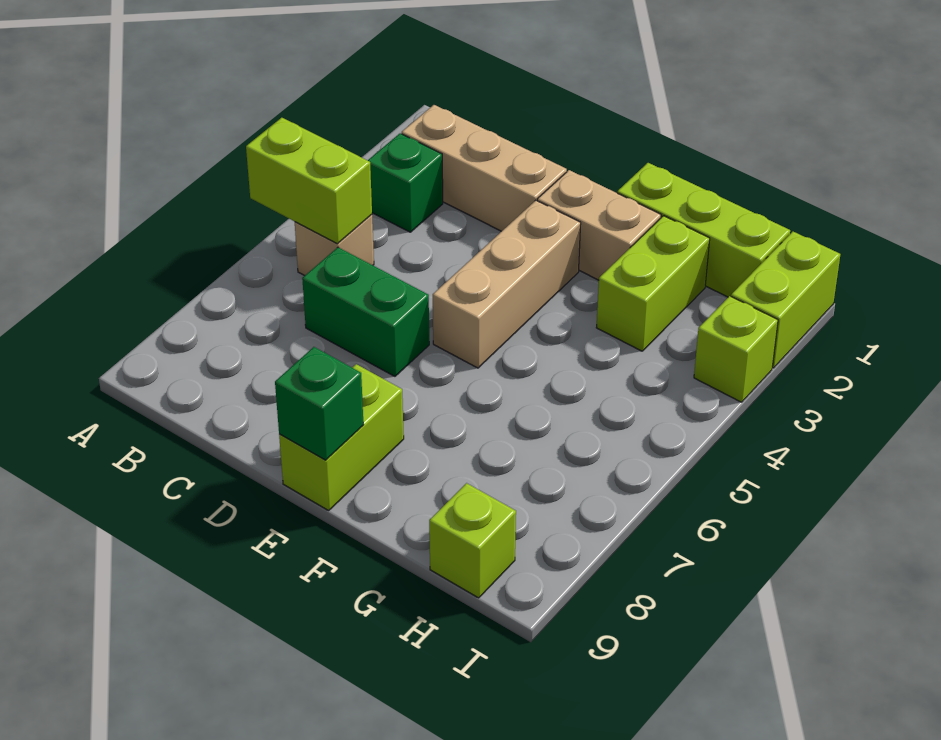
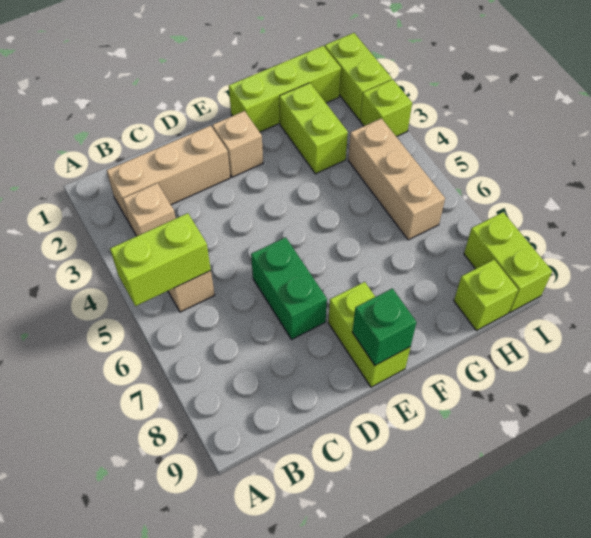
green brick B3 level 1 -> tan brick B3 level 1
green brick C6:D6 level 1 -> green brick D6:D7 level 1
tan brick E2:F2 level 1 -> tan brick E2 level 1
tan brick E3:E5 level 1 -> tan brick H4:H6 level 1
none -> lime brick I8:I9 level 1

